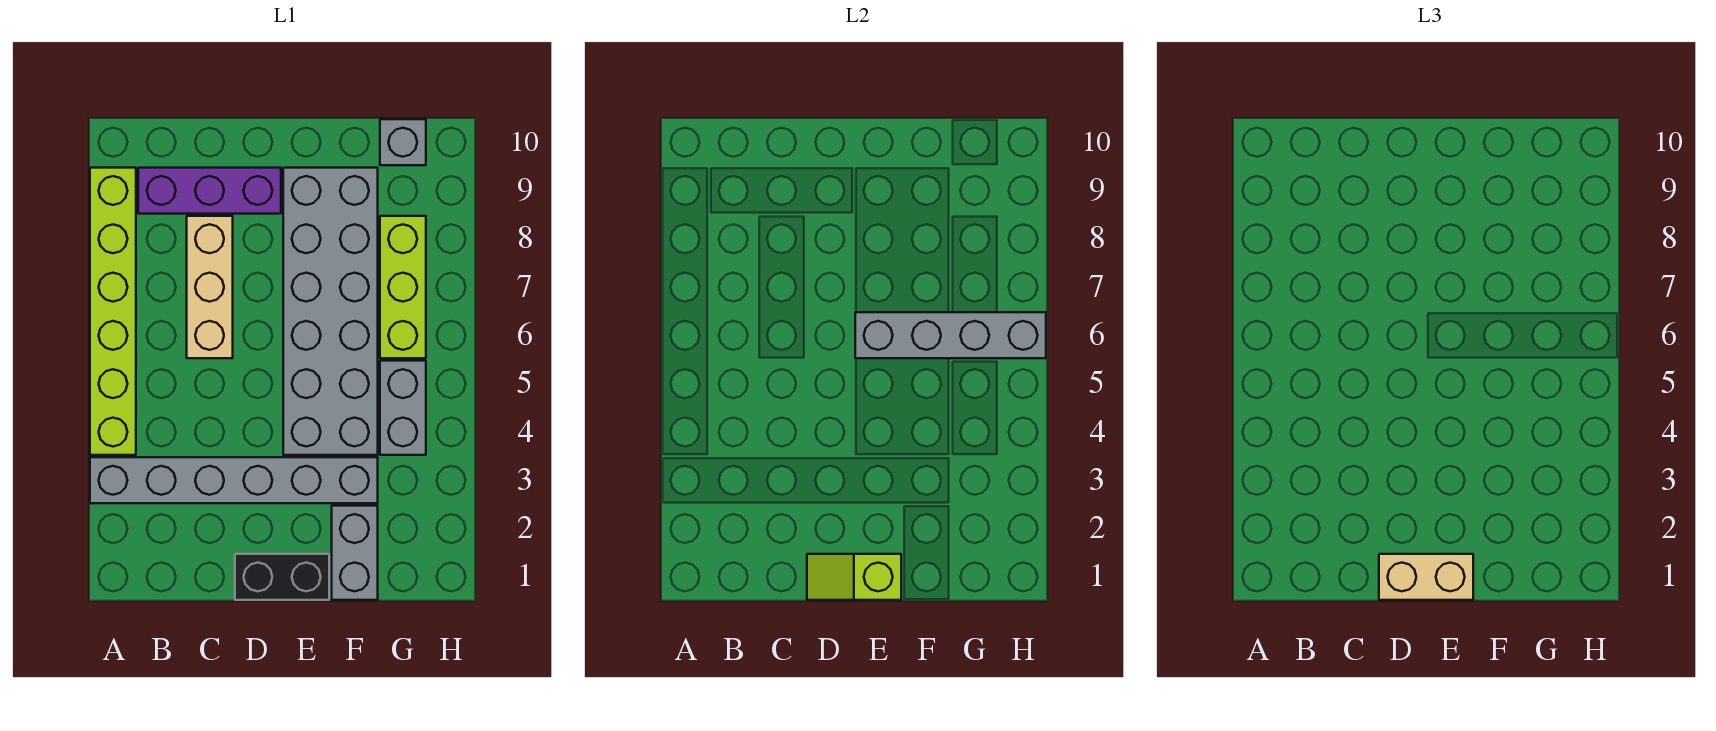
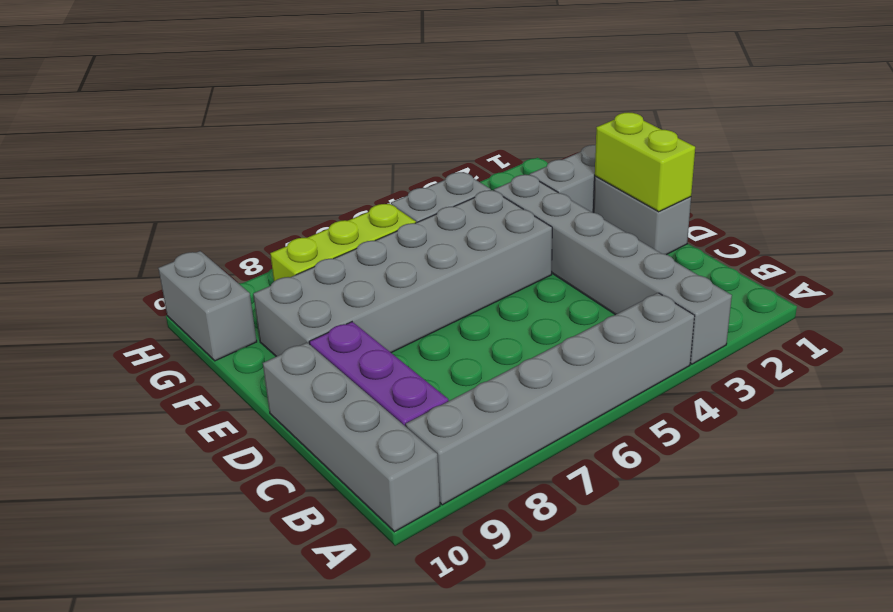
lime brick A4:A9 level 1 -> grey brick A4:A9 level 1
tan brick C6:C8 level 1 -> none
black brick D1:E1 level 1 -> grey brick D1:E1 level 1
lime slope D1:E1 level 2 top E -> lime brick D1:E1 level 2
tan brick D1:E1 level 3 -> none
grey brick E6:H6 level 2 -> grey brick A10:D10 level 1
grey brick G10 level 1 -> grey brick G10:H10 level 1

